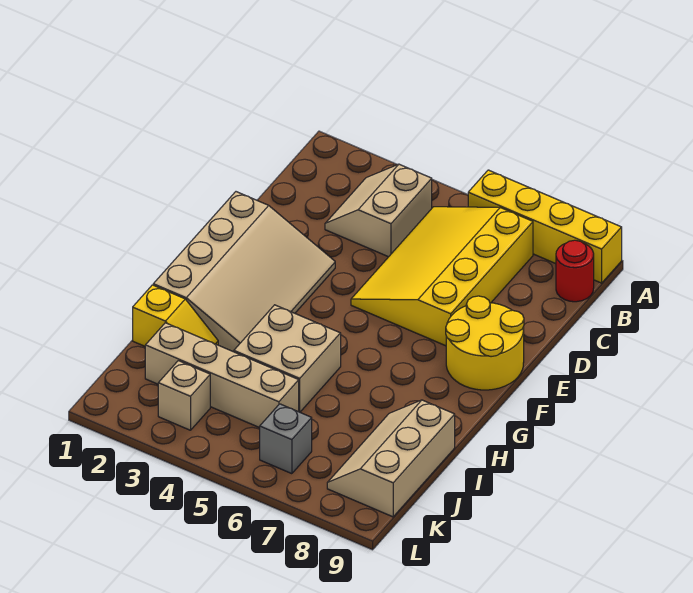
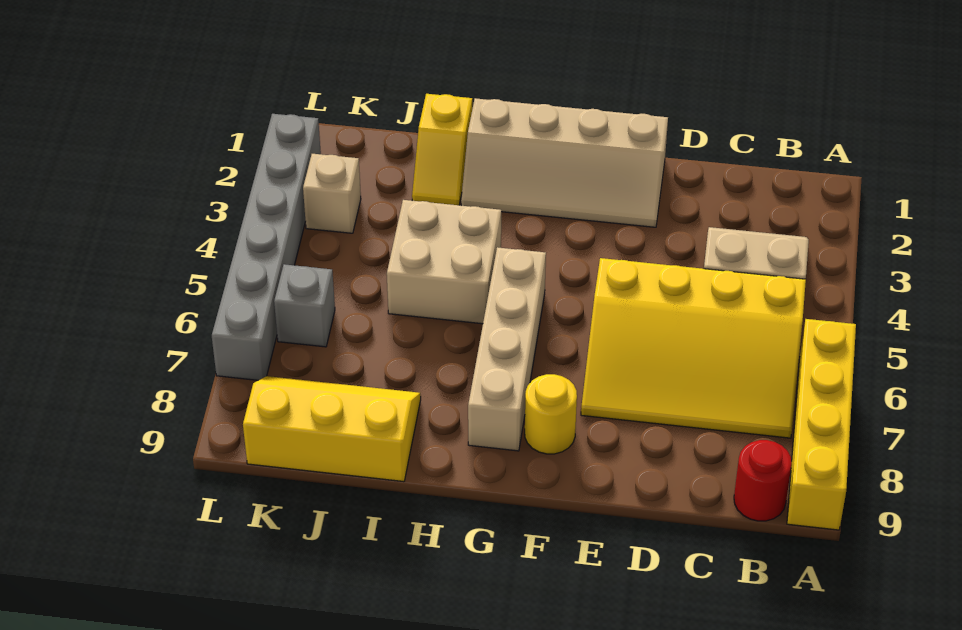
yellow slope B5:E7 level 1 top 7 -> yellow slope B5:E7 level 1 top 5
tan slope E1:H3 level 1 top 1 -> tan slope E1:H2 level 1 top 1
yellow round brick E8:F9 level 1 -> yellow round brick F8 level 1
tan slope I8:K9 level 1 top 9 -> yellow slope I8:K9 level 1 top 9
tan brick J2:J5 level 1 -> tan brick G5:G8 level 1
none -> grey brick L2:L7 level 1

